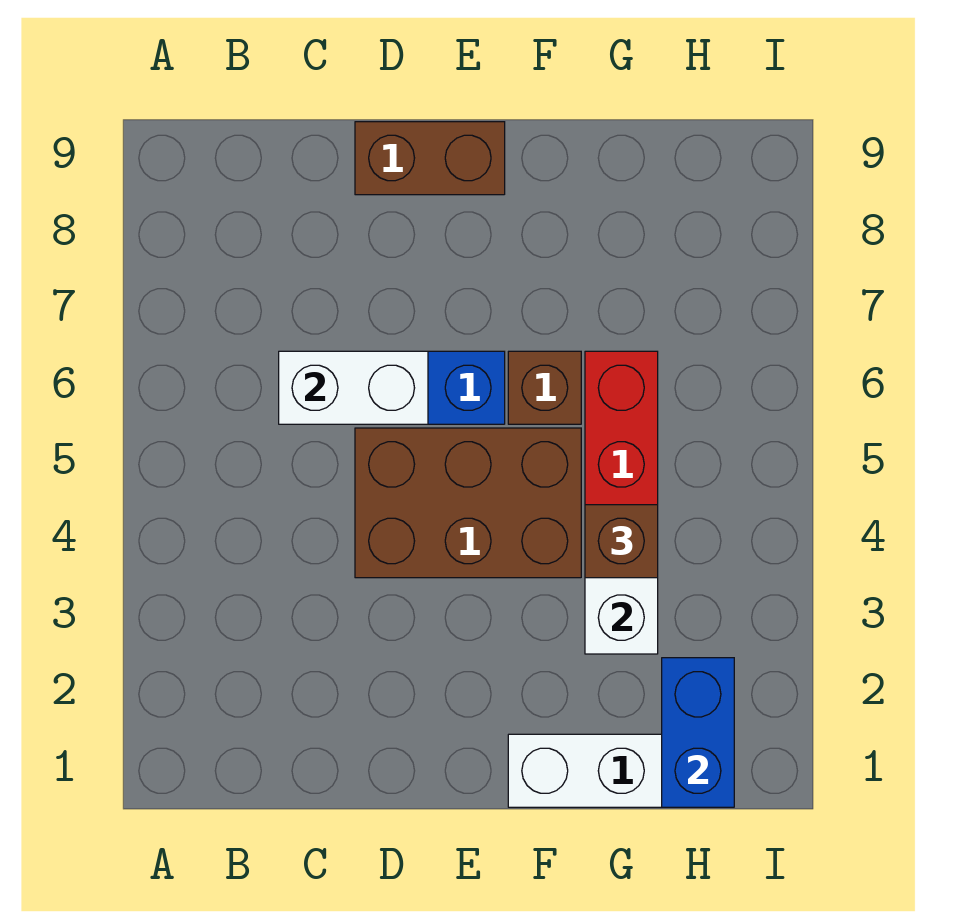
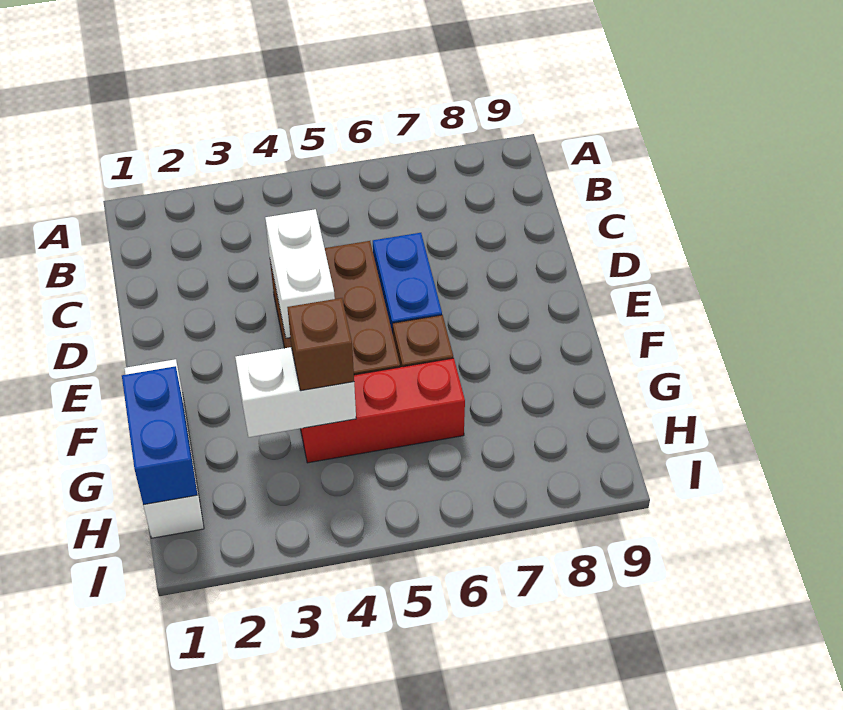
white brick C6:D6 level 2 -> white brick D4:E4 level 2
brown brick D9:E9 level 1 -> none
blue brick H1:H2 level 2 -> blue brick G1:H1 level 2

